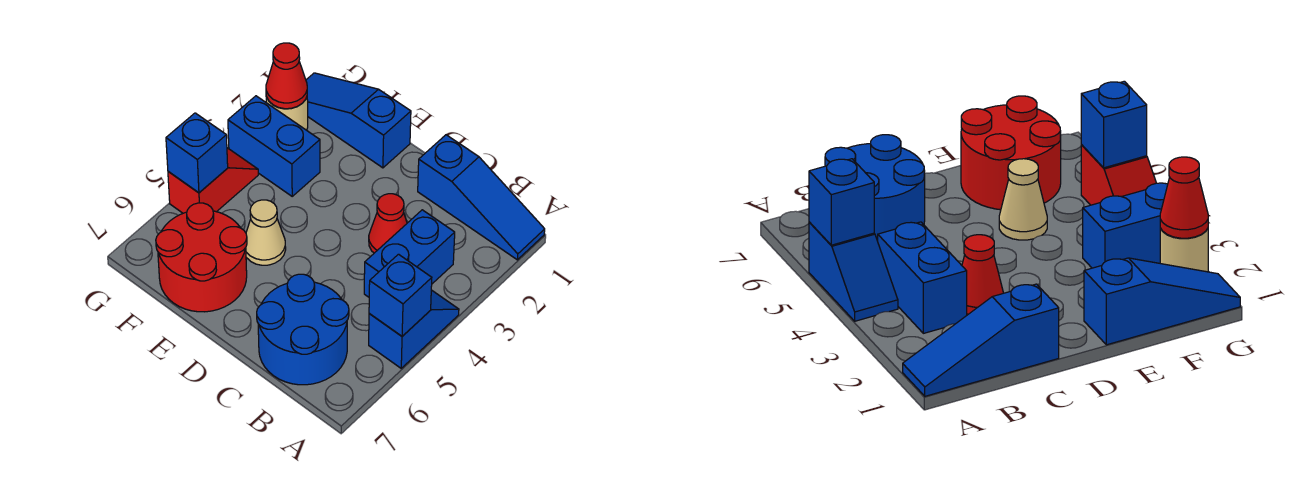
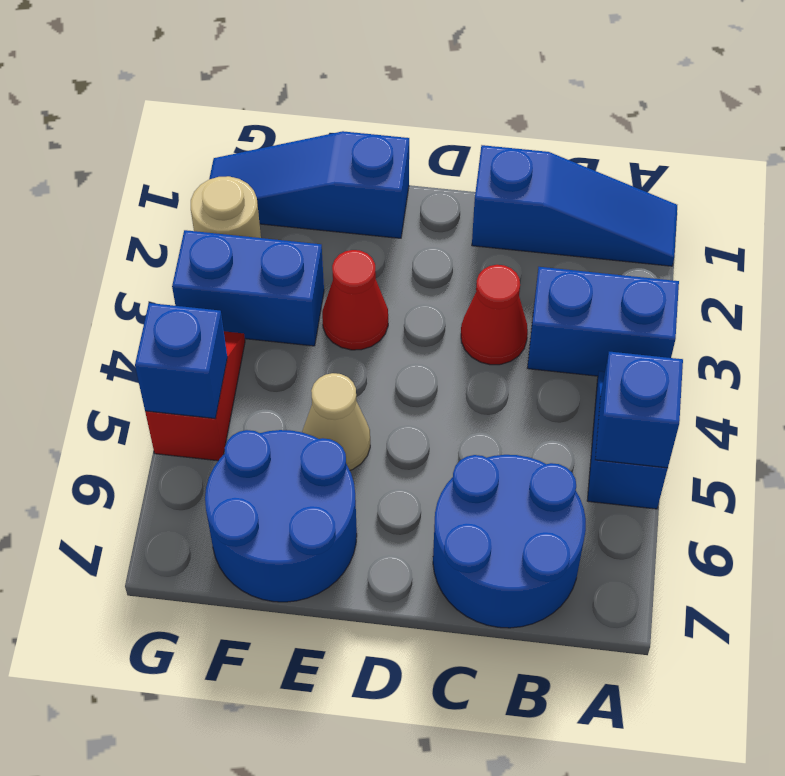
blue brick B3:B4 level 1 -> blue brick A3:B3 level 1
red round brick E6:F7 level 1 -> blue round brick E6:F7 level 1
red cone G2 level 2 -> red cone E3 level 1

